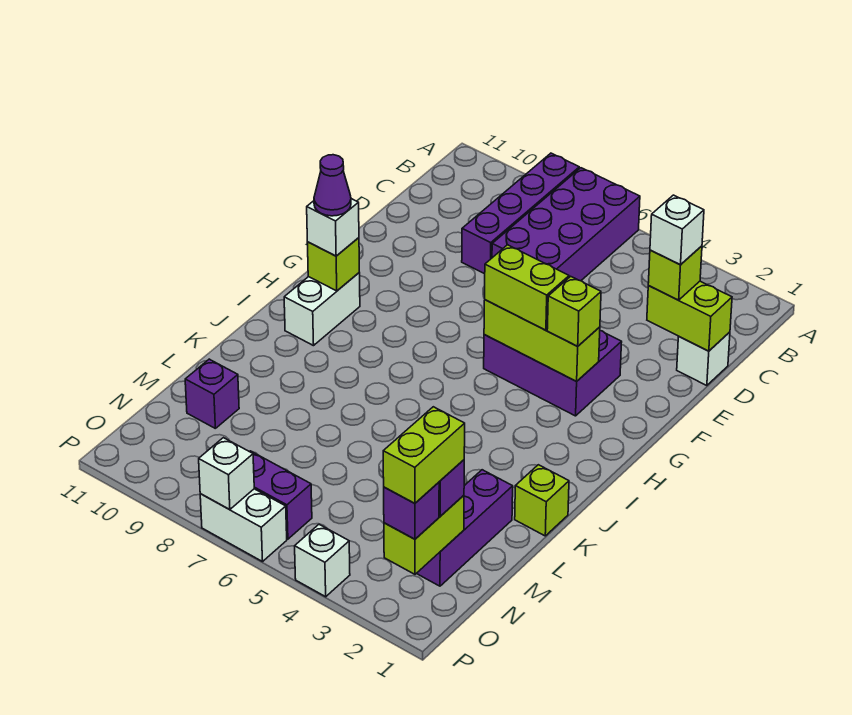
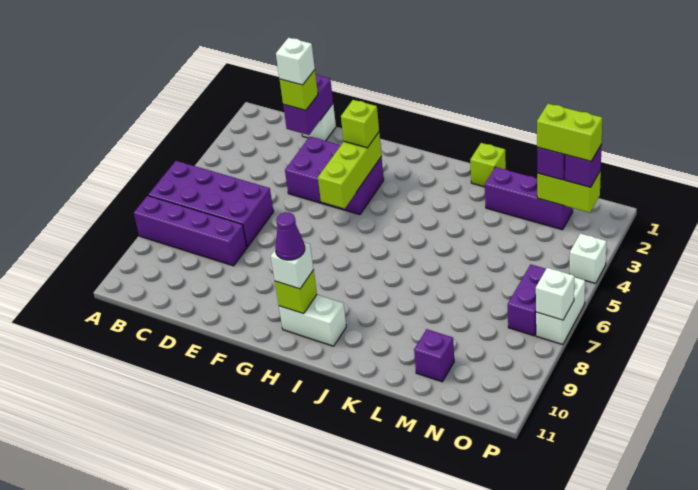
lime brick D1:D2 level 2 -> purple brick D1:D2 level 2
purple brick F3:G5 level 1 -> purple brick E3:G4 level 1
lime brick G4:G5 level 3 -> none

